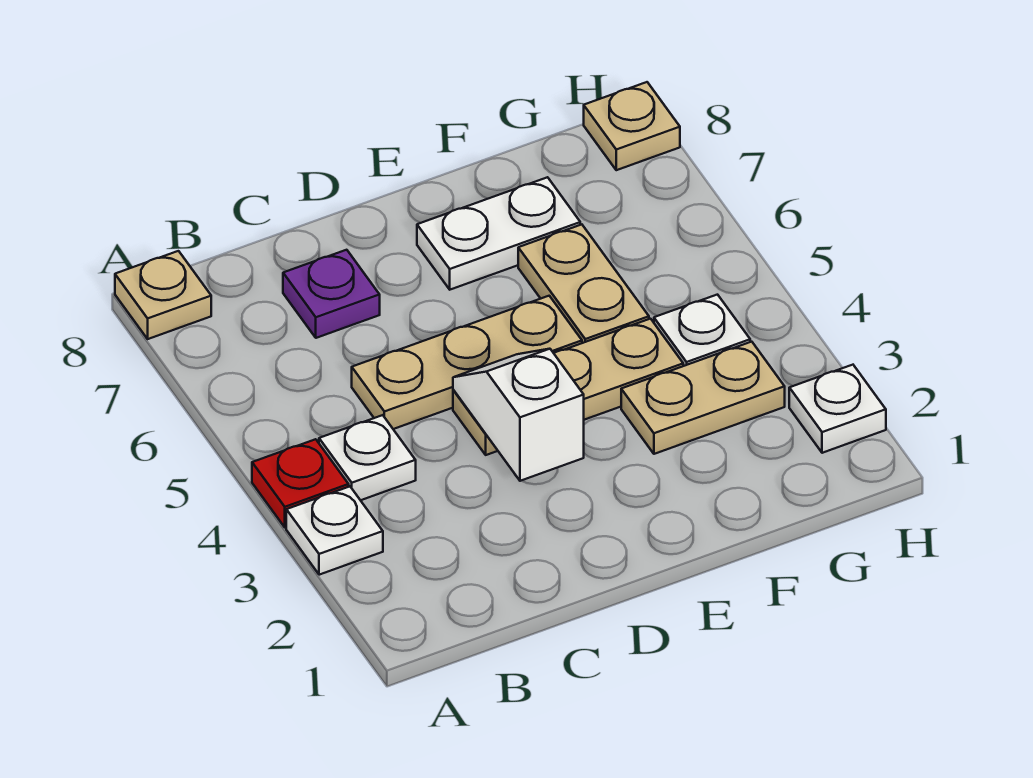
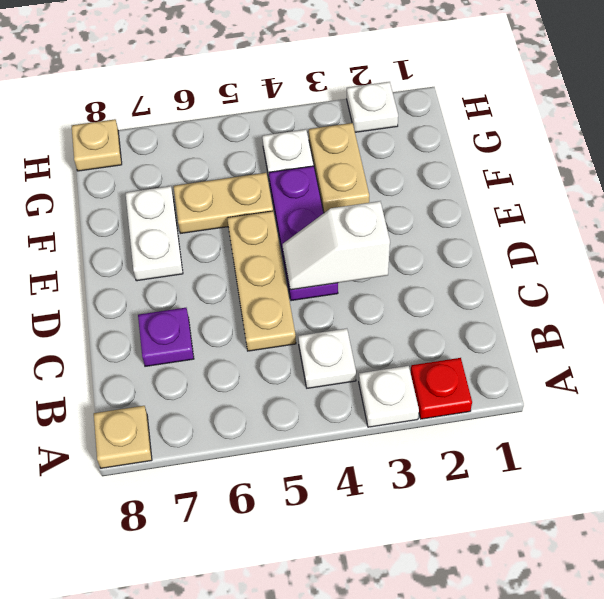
red plate A4 level 1 -> red plate A2 level 1
tan plate D4:F4 level 1 -> purple plate D4:F4 level 1

